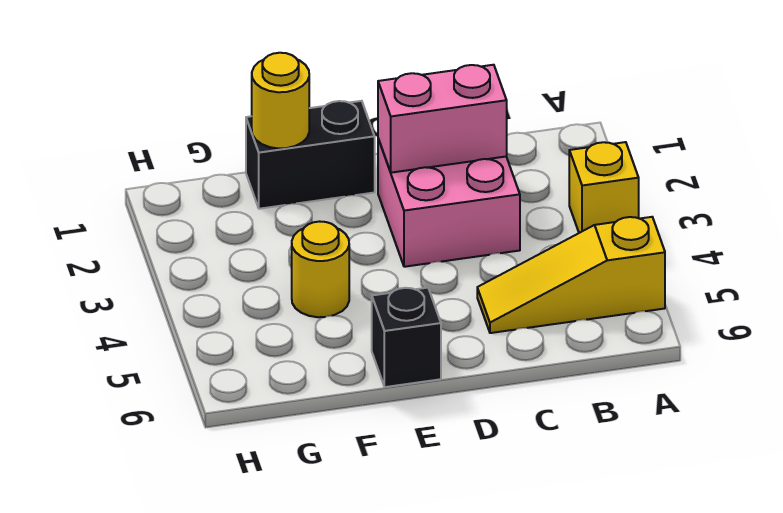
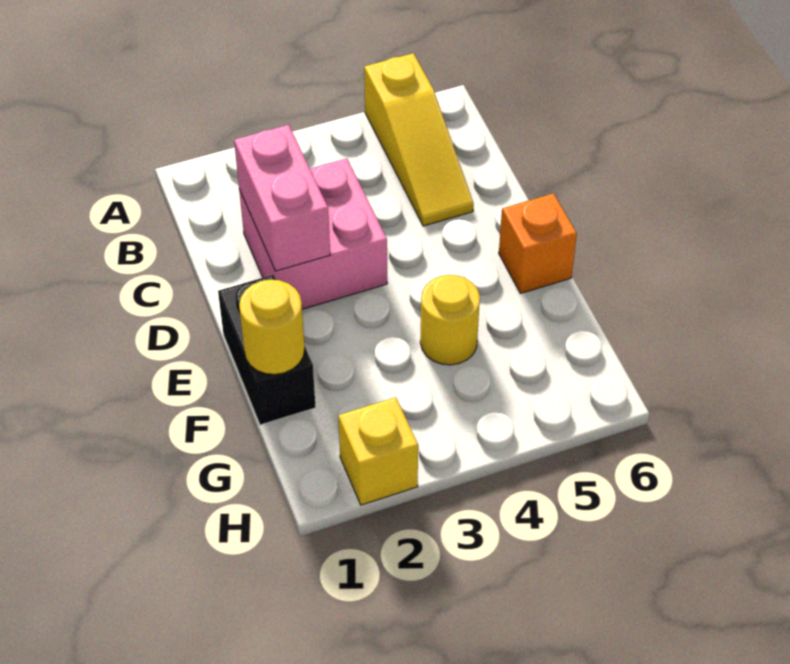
yellow brick A3 level 1 -> yellow brick H2 level 1
black brick E6 level 1 -> orange brick E6 level 1

